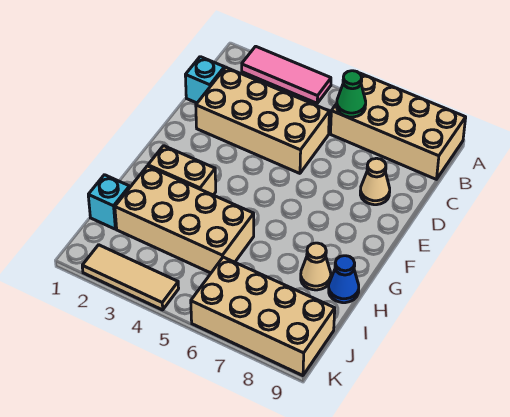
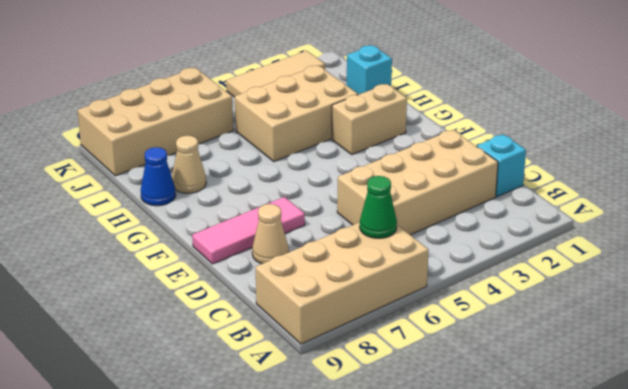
pink tile A2:A4 level 1 -> pink tile E7:E9 level 1
tan brick H2:I5 level 1 -> tan brick H3:I5 level 1

